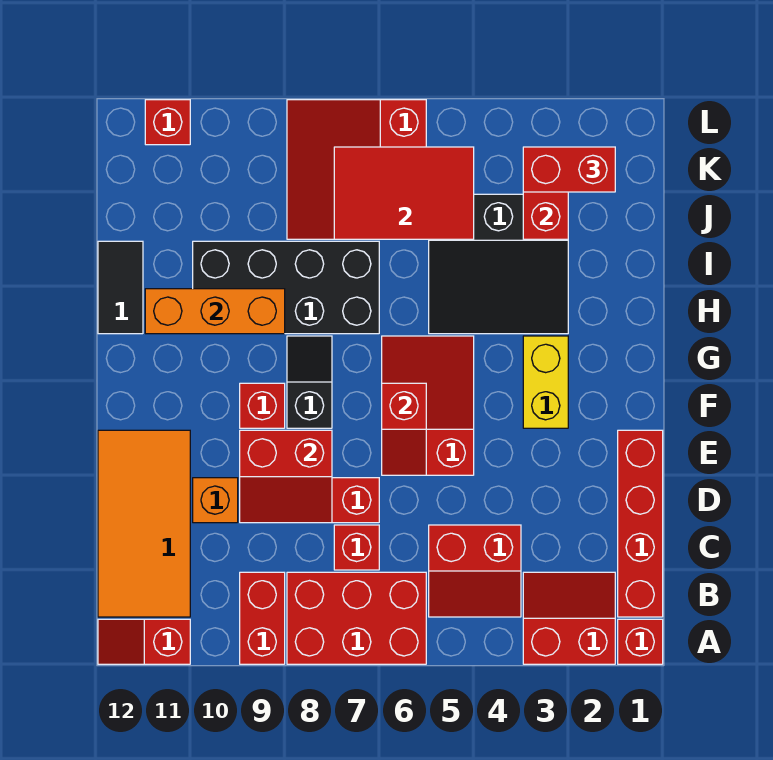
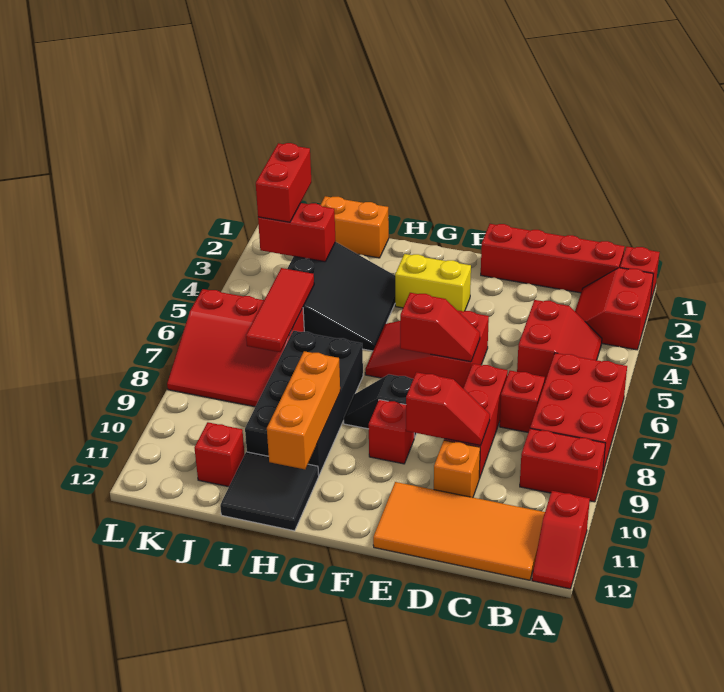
red slope D8:E9 level 2 top E -> red slope D9:E9 level 2 top E
black tile H12:I12 level 1 -> black tile H11:I12 level 1
none -> orange brick I1:J1 level 1
red tile J5:K7 level 2 -> red tile J5:J7 level 2
red brick L11 level 1 -> red brick J11 level 1

